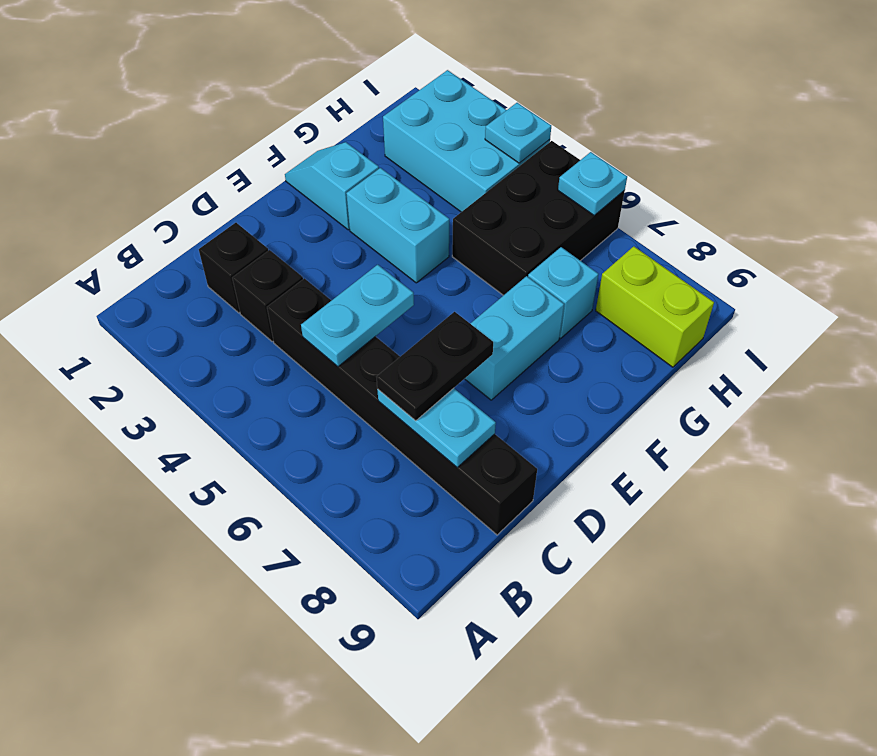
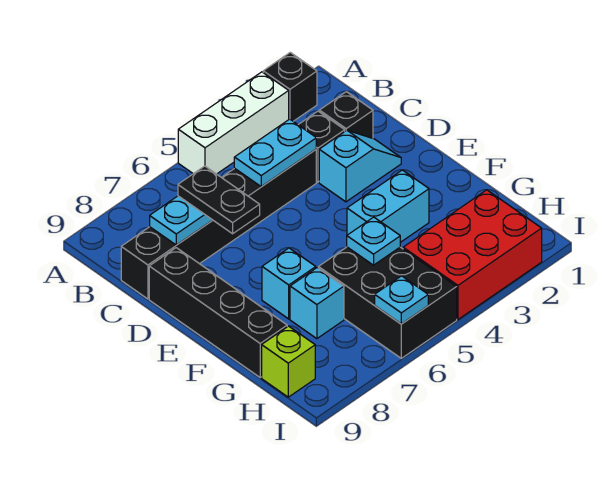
none -> black brick A2 level 1
none -> white brick A3:A5 level 1
cyan plate C5:D5 level 2 -> cyan plate C4:C5 level 2
none -> black brick D9:G9 level 1
cyan brick E7:F7 level 1 -> cyan brick F7 level 1
cyan slope F1:F2 level 1 top 2 -> cyan slope D2:D3 level 1 top 3
cyan brick H2:I4 level 1 -> red brick H2:I4 level 1
lime brick H8:H9 level 1 -> lime brick H9 level 1
cyan plate I4 level 2 -> cyan plate G5 level 2

